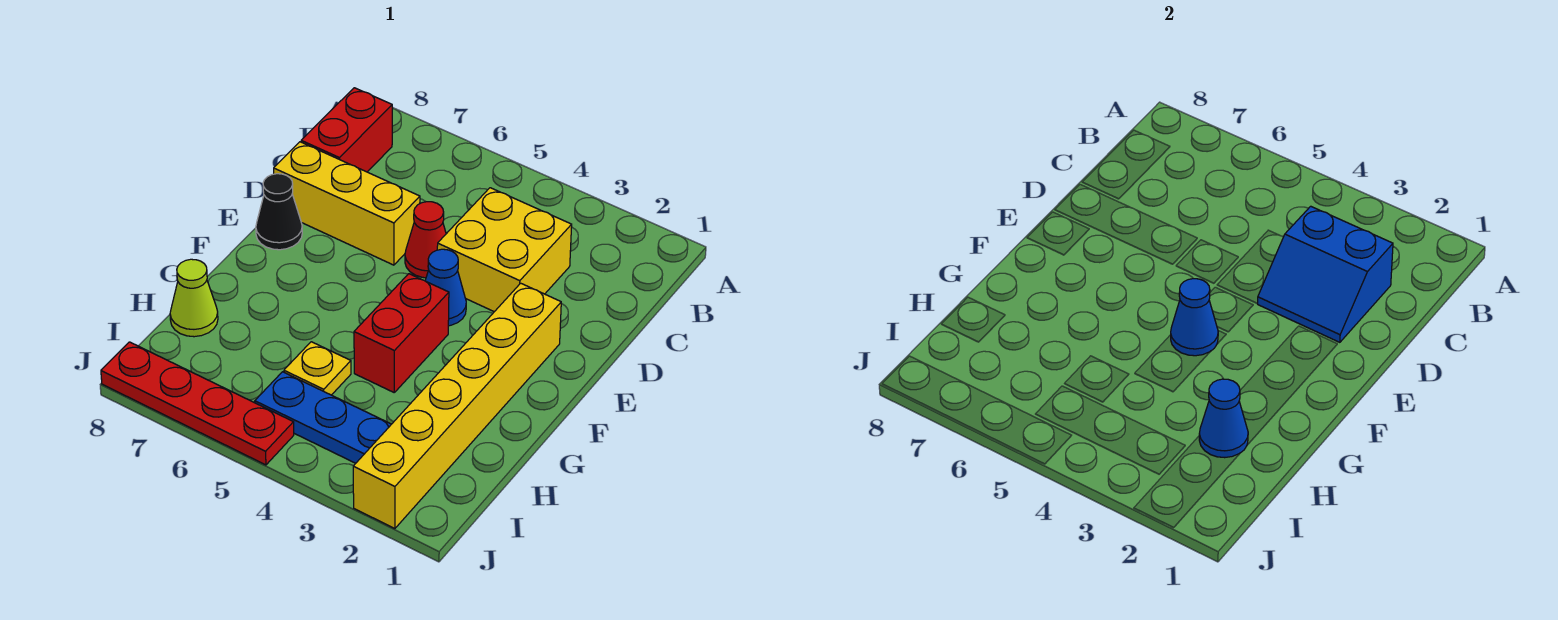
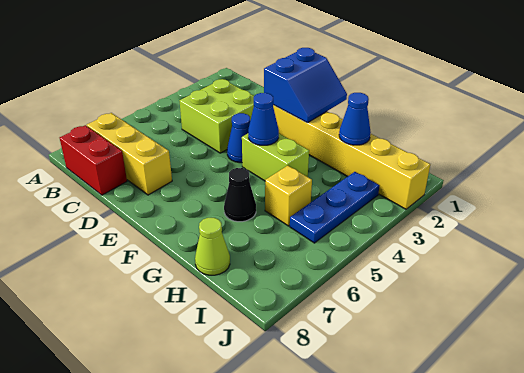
blue slope C2:D3 level 2 top C -> blue slope E1:F2 level 2 top E
yellow brick C3:D4 level 1 -> lime brick C3:D4 level 1
red cone D5 level 1 -> none
yellow brick D6:D8 level 1 -> yellow brick B7:D7 level 1
black cone E8 level 1 -> black cone G6 level 1
red brick F4:G4 level 1 -> lime brick F4:G4 level 1
yellow plate H5 level 1 -> yellow brick H5 level 1
red plate J5:J8 level 1 -> none

